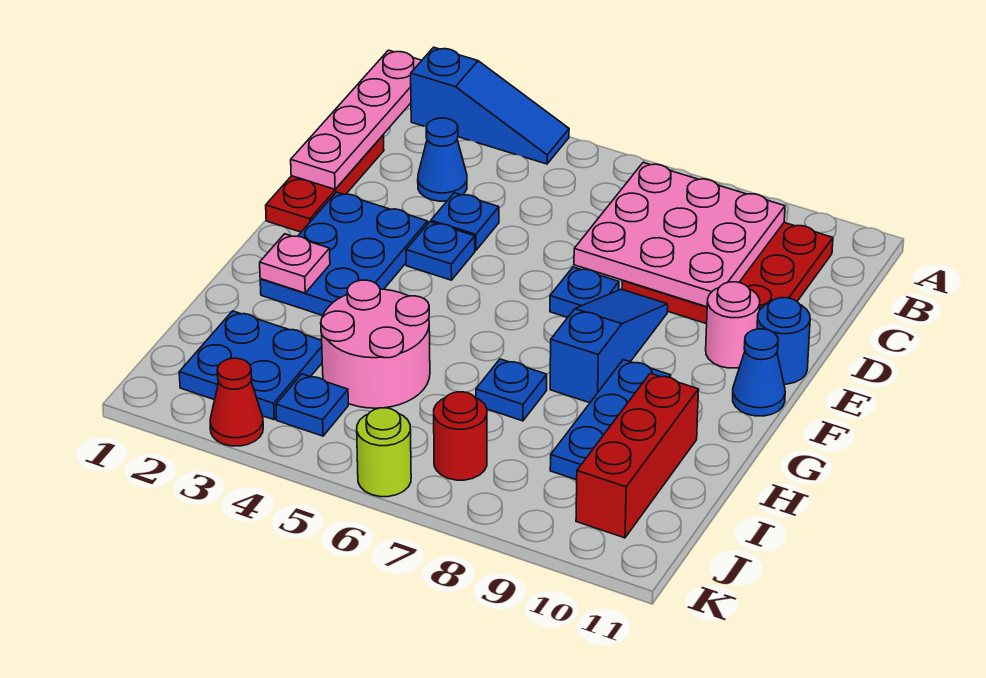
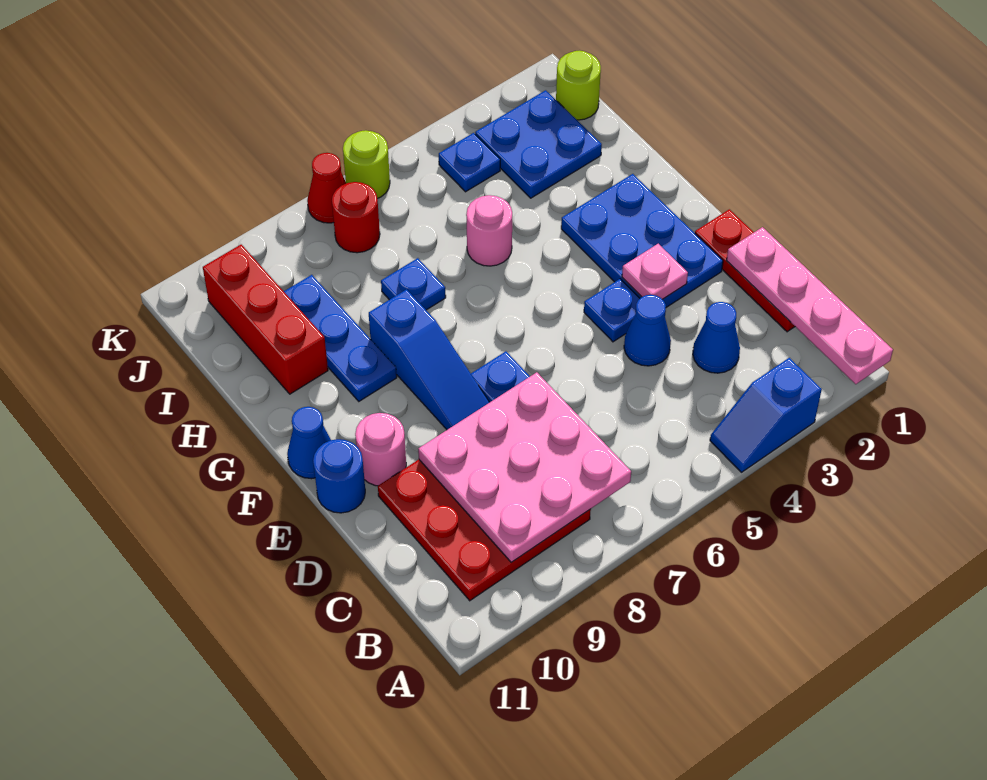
blue slope A2:A4 level 1 top 2 -> blue slope A3:A4 level 1 top 3
blue plate D4 level 1 -> blue cone D4 level 1
pink plate G2 level 2 -> pink plate E3 level 2
pink round brick H4:I5 level 1 -> pink round brick H5 level 1
none -> lime round brick J1 level 1
red cone K3 level 1 -> red cone K7 level 1

